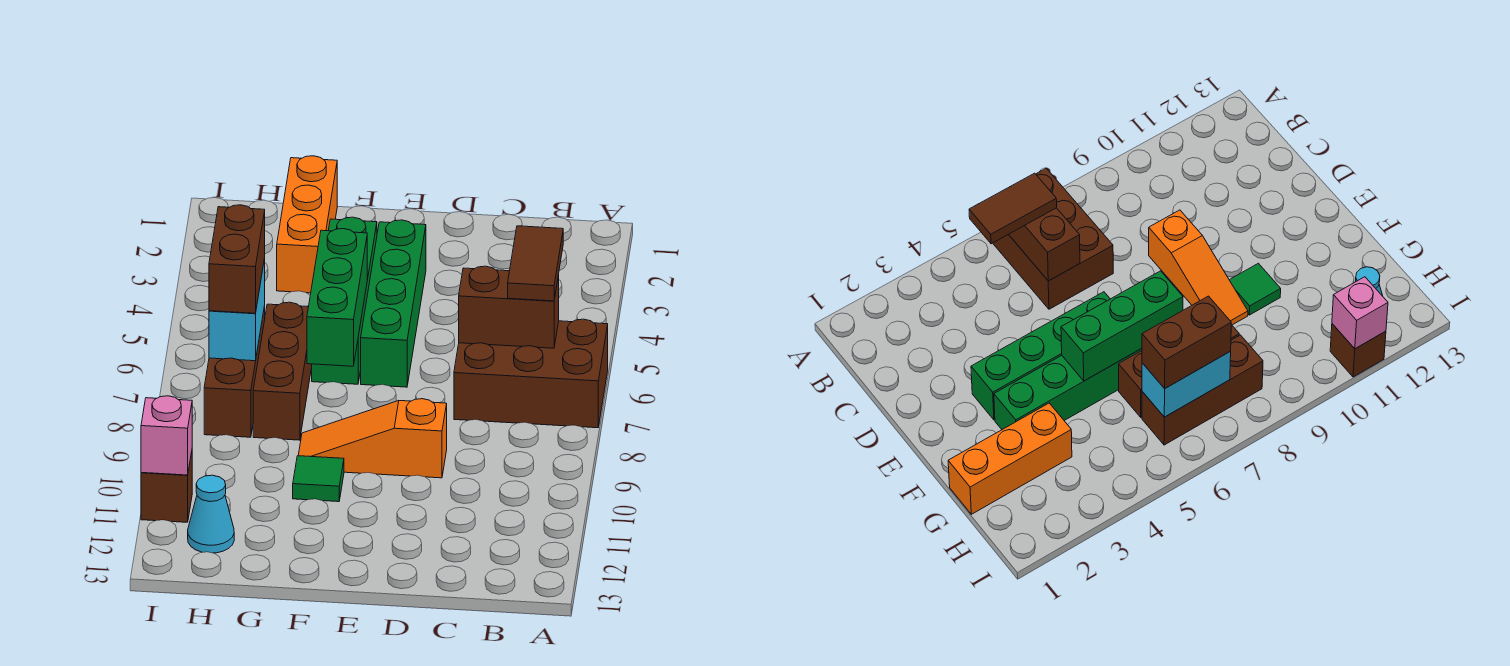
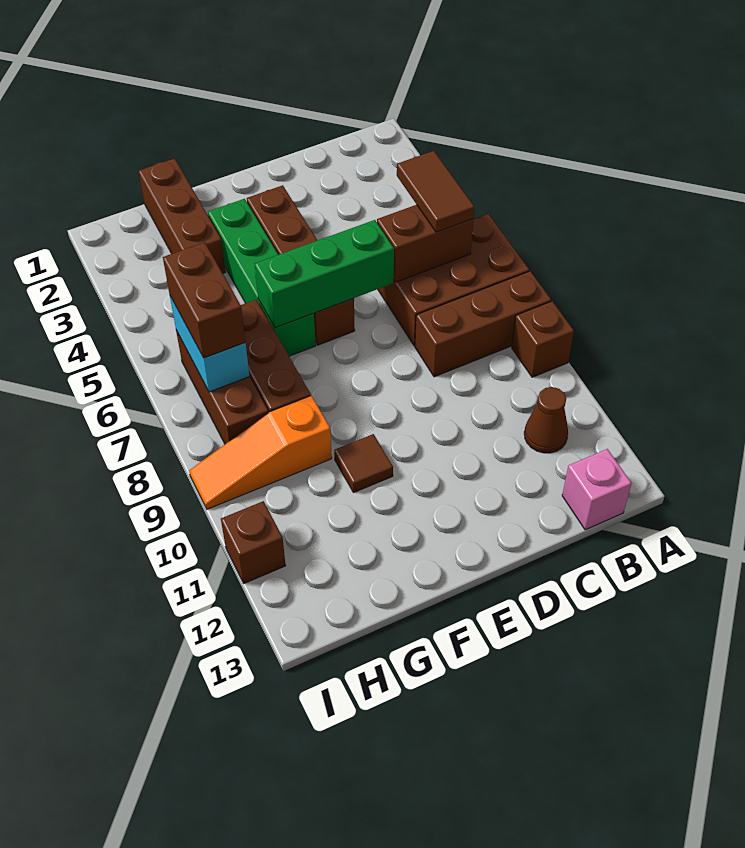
none -> brown brick A8:C8 level 1
none -> brown brick A9 level 1
none -> brown cone B11 level 1
orange slope D9:F9 level 1 top D -> orange slope G9:I9 level 1 top G
green brick E3:E6 level 1 -> brown brick E3:E6 level 1
green brick F5:F7 level 2 -> green brick D6:F6 level 2
green tile F10 level 1 -> brown tile F10 level 1
orange brick G1:G3 level 1 -> brown brick G1:G3 level 1
cyan cone H12 level 1 -> none
pink brick I11 level 2 -> pink brick B13 level 1

